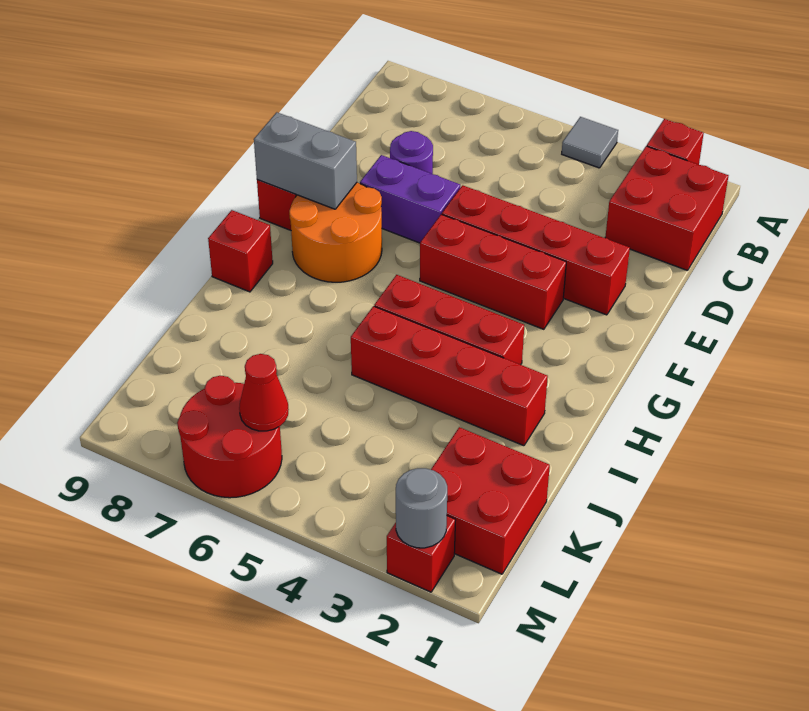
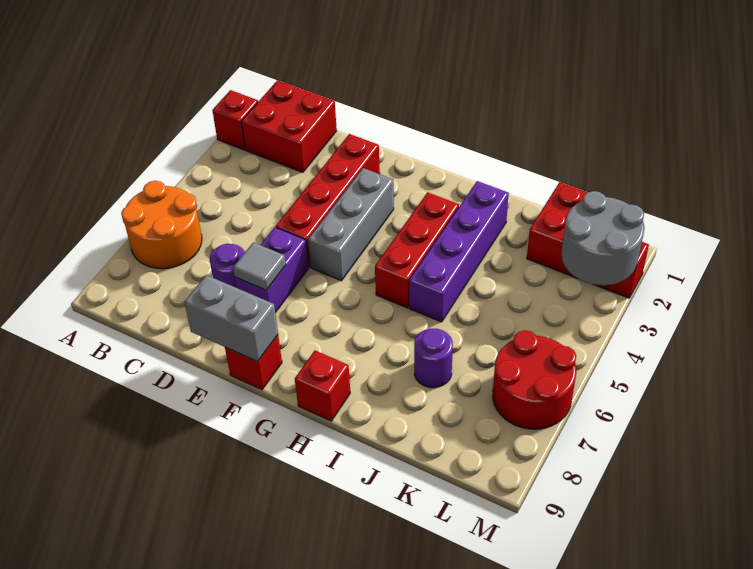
grey tile A4 level 1 -> grey tile E7 level 2
red brick F3:F5 level 1 -> grey brick F3:F5 level 1
orange round brick F7:G8 level 1 -> orange round brick A6:B7 level 1
grey brick F8:F9 level 2 -> grey brick E9:F9 level 2
red brick I2:I5 level 1 -> purple brick I2:I5 level 1
none -> purple round brick J7 level 1
red cone L6 level 2 -> none
grey round brick M2 level 2 -> grey round brick L2:M3 level 2

